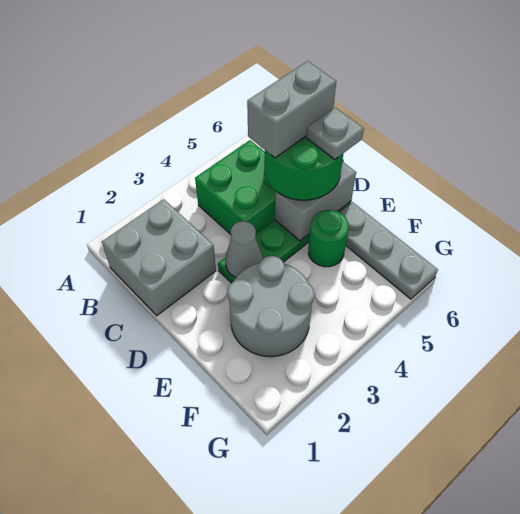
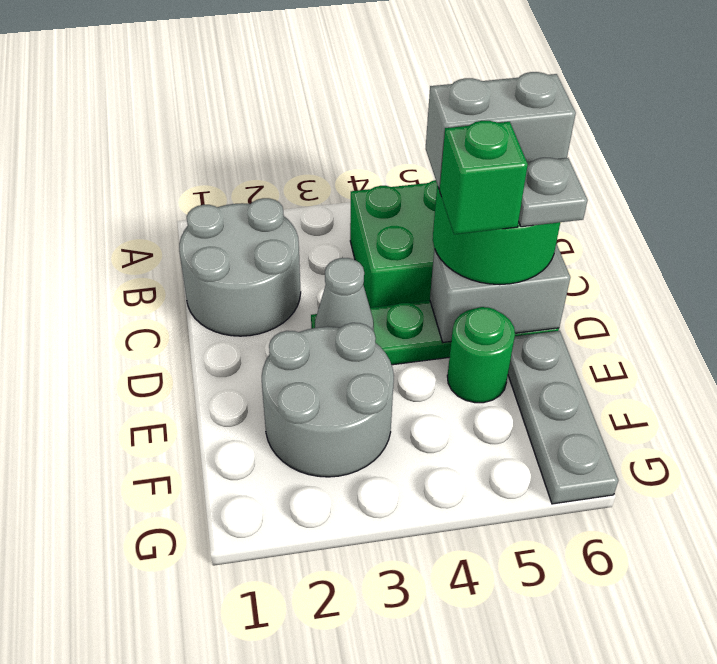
grey brick B1:C2 level 1 -> grey round brick B1:C2 level 1
none -> green brick D5 level 4

